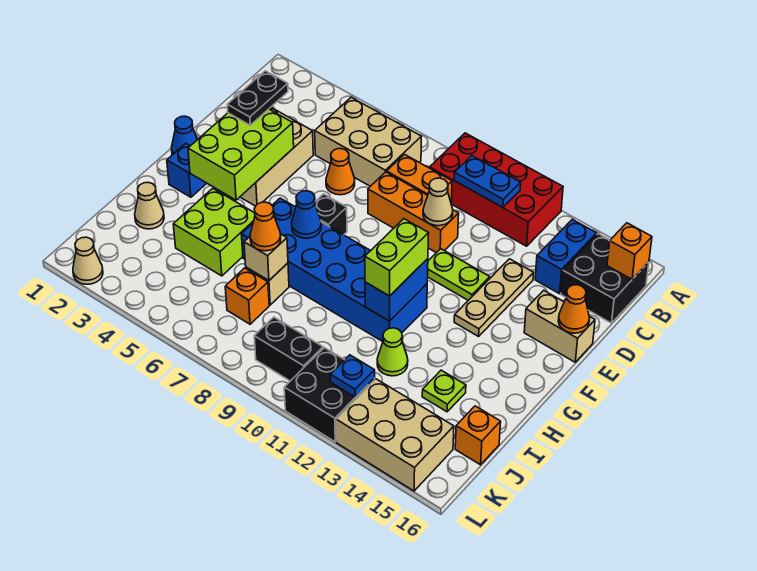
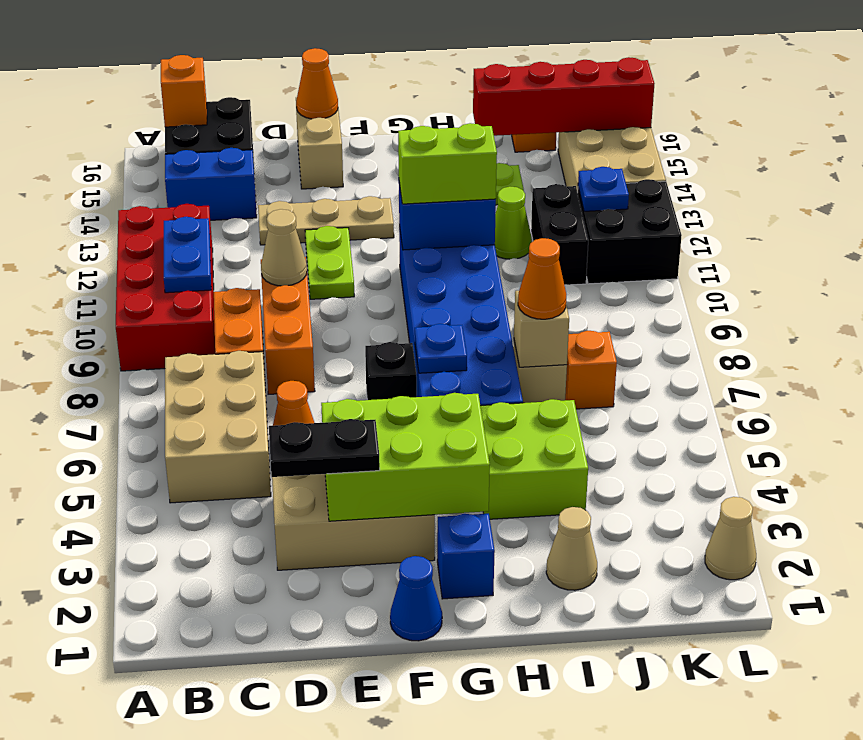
blue cone G7 level 2 -> blue plate G7 level 2
none -> red brick I15:L15 level 2
black brick K9:K10 level 1 -> black brick J11:J12 level 1

